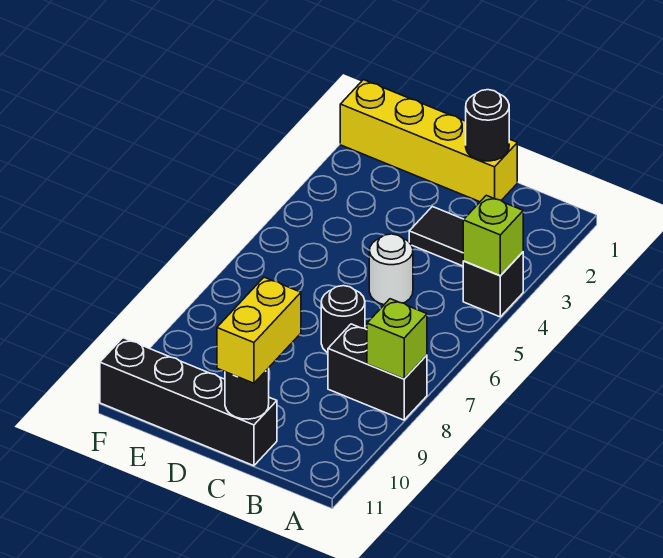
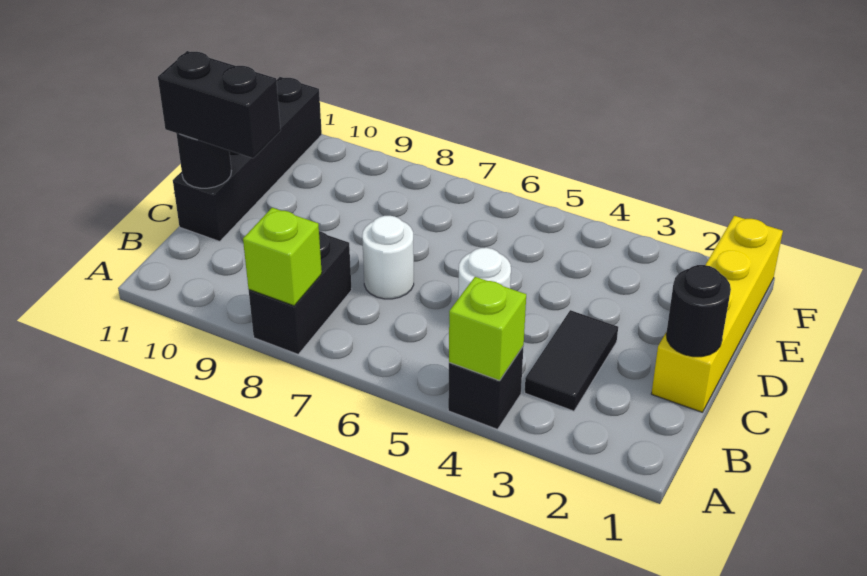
black round brick C7 level 1 -> white round brick C7 level 1
yellow brick C10:C11 level 3 -> black brick C10:C11 level 3

